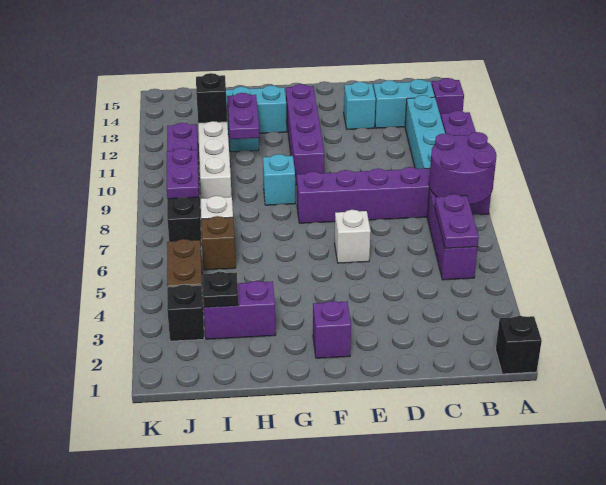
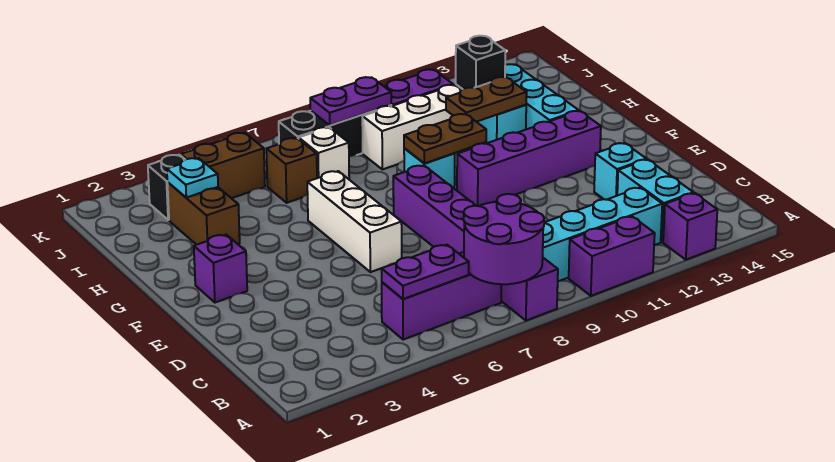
black brick A1 level 1 -> none
white brick E6 level 1 -> white brick E6:G6 level 1
none -> brown plate G9:G10 level 2
purple brick H3:I3 level 1 -> brown brick H3:I3 level 1
purple plate H11:H12 level 2 -> brown plate H11:H12 level 2
black plate I3 level 2 -> cyan plate I3 level 2

